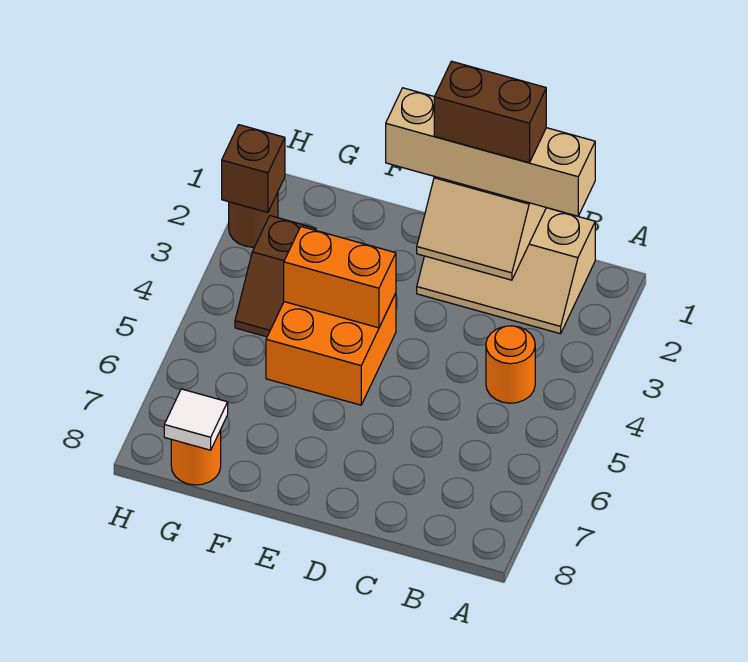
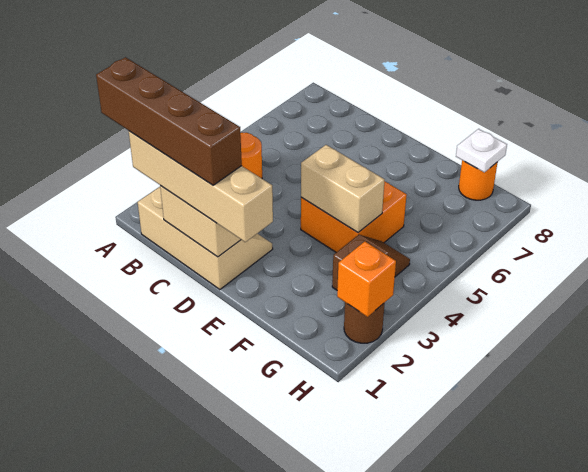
brown brick C1:D1 level 4 -> brown brick A1:D1 level 4
orange brick E4:F4 level 2 -> tan brick E4:F4 level 2
white tile G8 level 2 -> white plate G8 level 2
brown brick H2 level 2 -> orange brick H2 level 2

